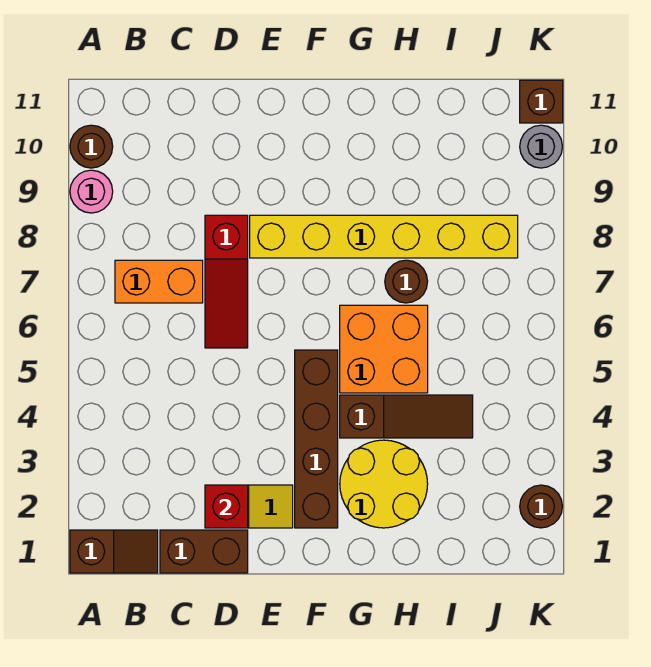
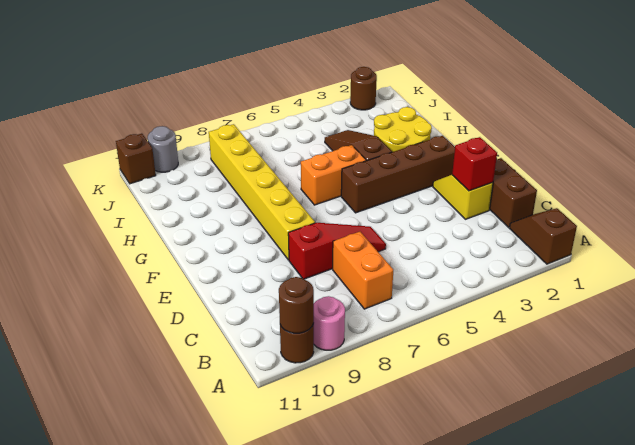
orange brick G5:H6 level 1 -> orange brick G5:G6 level 1
brown round brick H7 level 1 -> brown round brick A10 level 2

